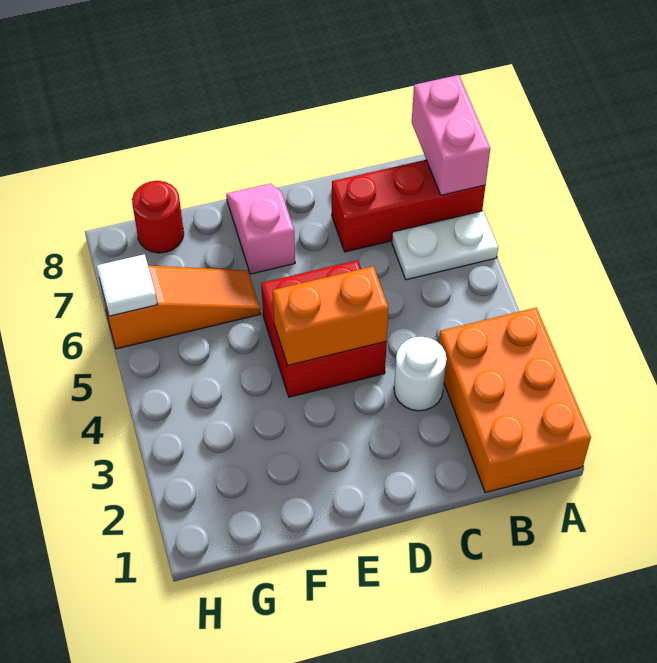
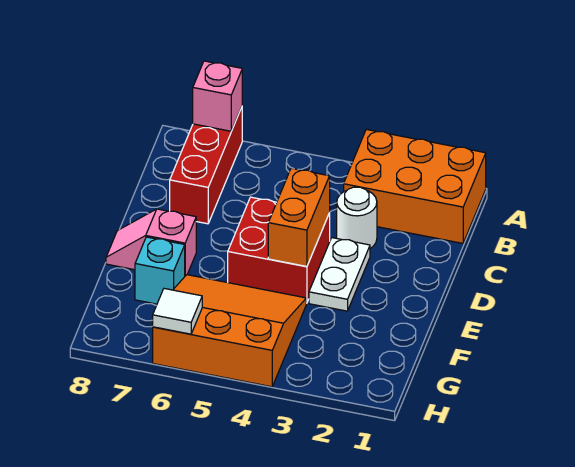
white plate A6:B6 level 1 -> white plate D3:E3 level 1
pink brick A7:A8 level 2 -> pink brick A7 level 2
orange slope F6:H6 level 1 top H -> orange slope F4:H6 level 1 top H
none -> cyan brick F7 level 1
red round brick G8 level 1 -> none

